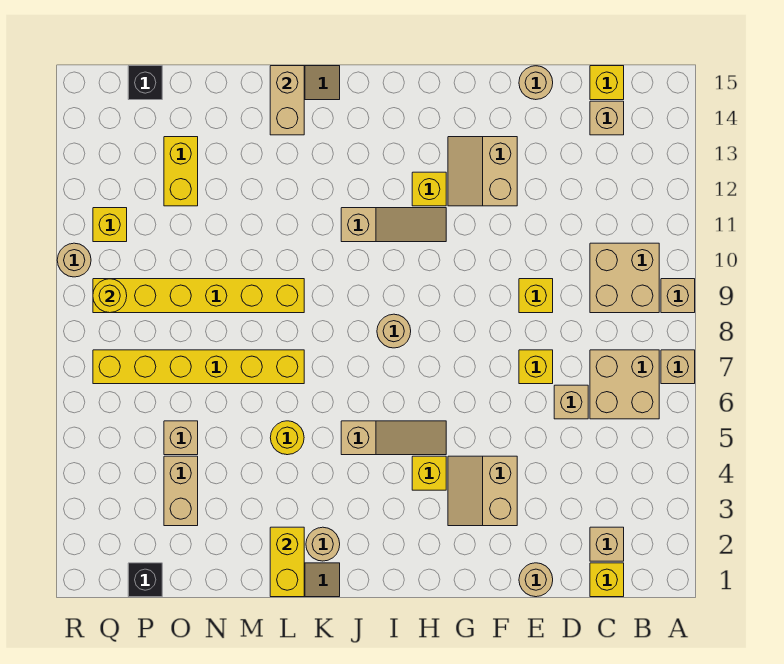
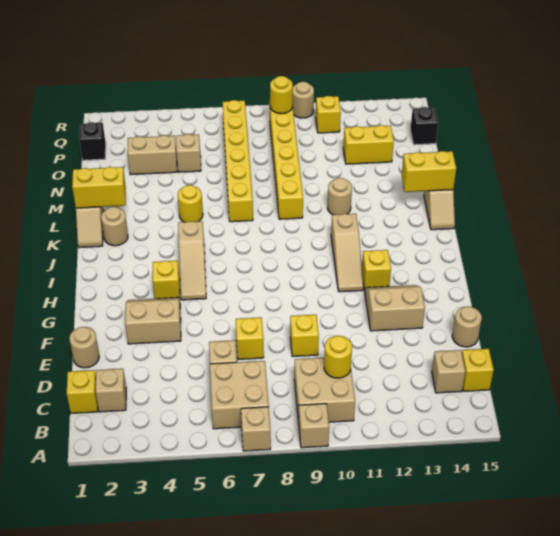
none -> yellow round brick C10 level 2
tan round brick I8 level 1 -> tan round brick L11 level 1
tan brick L14:L15 level 2 -> yellow brick L14:L15 level 2

